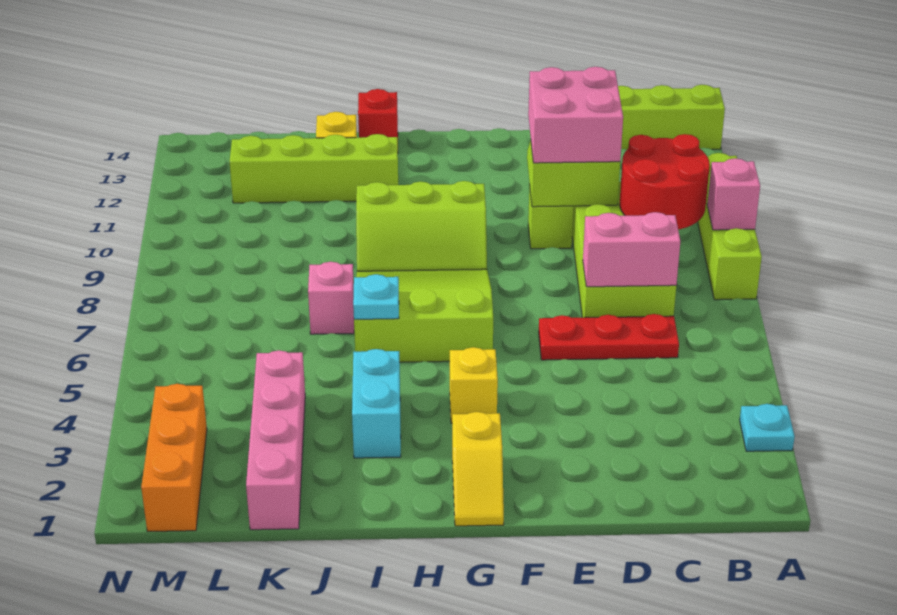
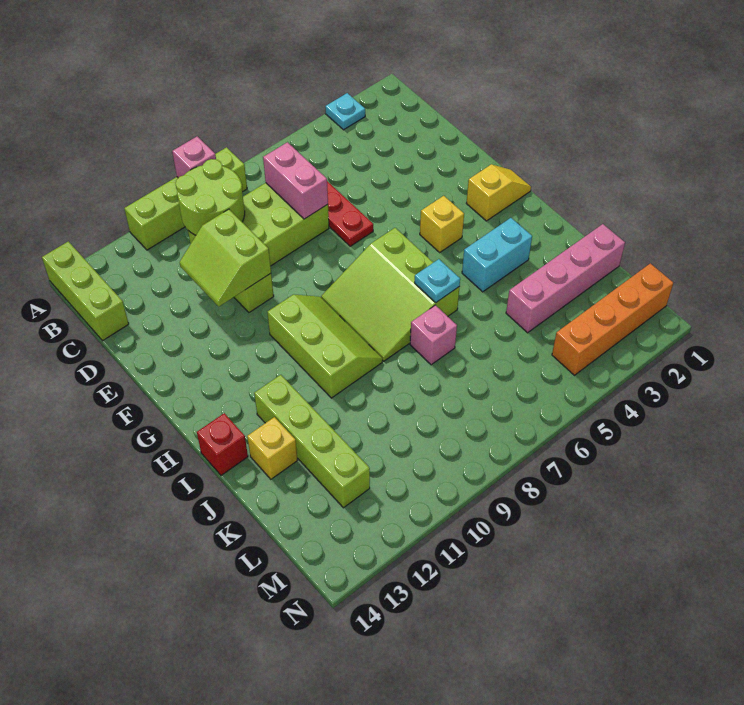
red round brick B9:C10 level 2 -> lime round brick B9:C10 level 2
pink brick D10:E11 level 3 -> none
orange brick M1:M3 level 1 -> orange brick M1:M4 level 1

